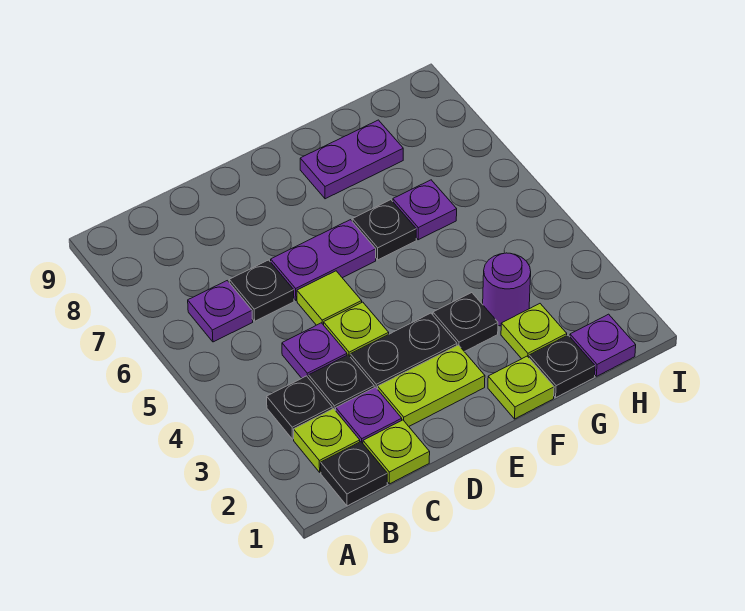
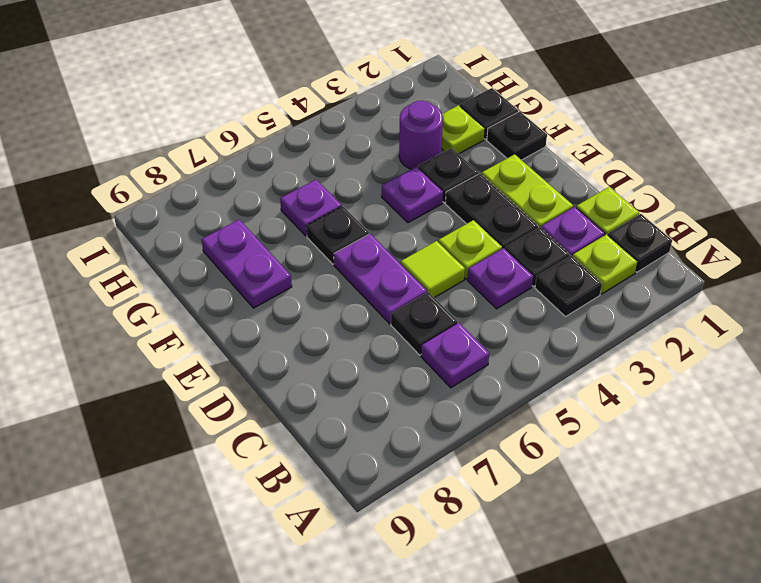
lime plate F1 level 1 -> black plate F1 level 1
purple plate H1 level 1 -> purple plate F4 level 1

